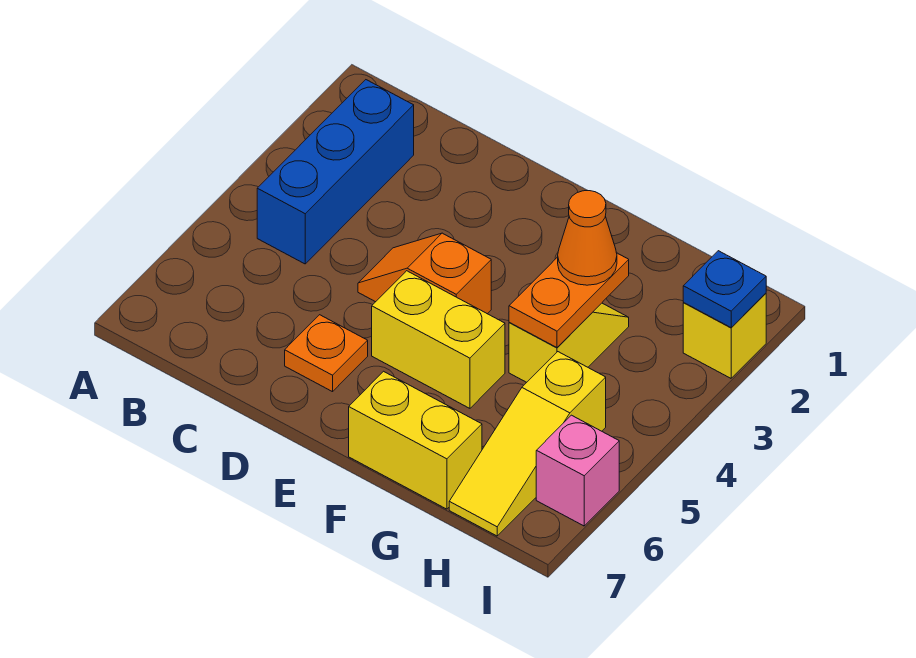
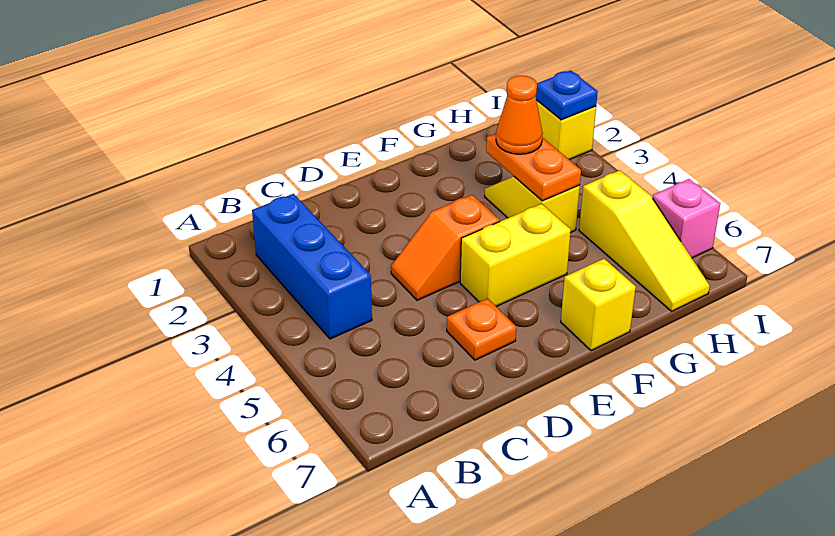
yellow brick F7:G7 level 1 -> yellow brick F7 level 1

